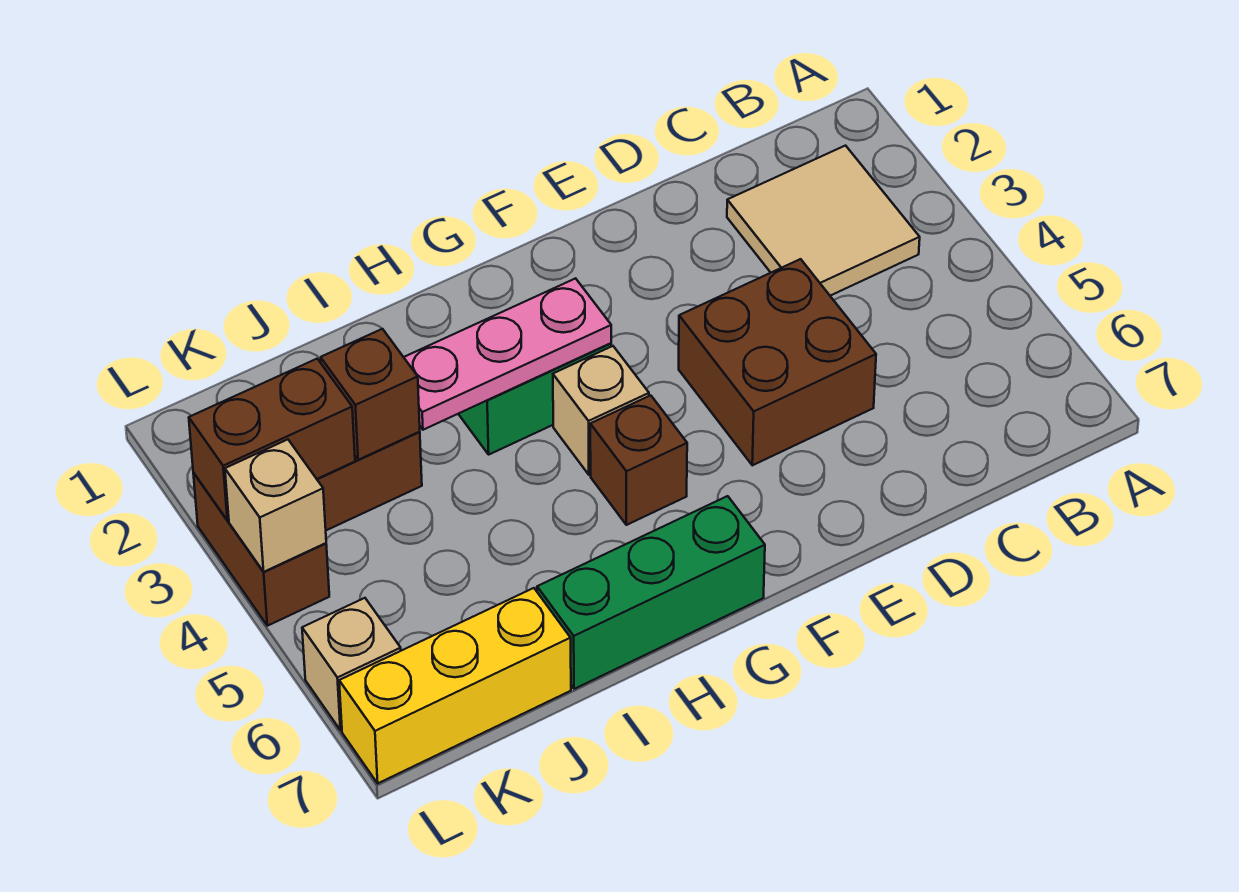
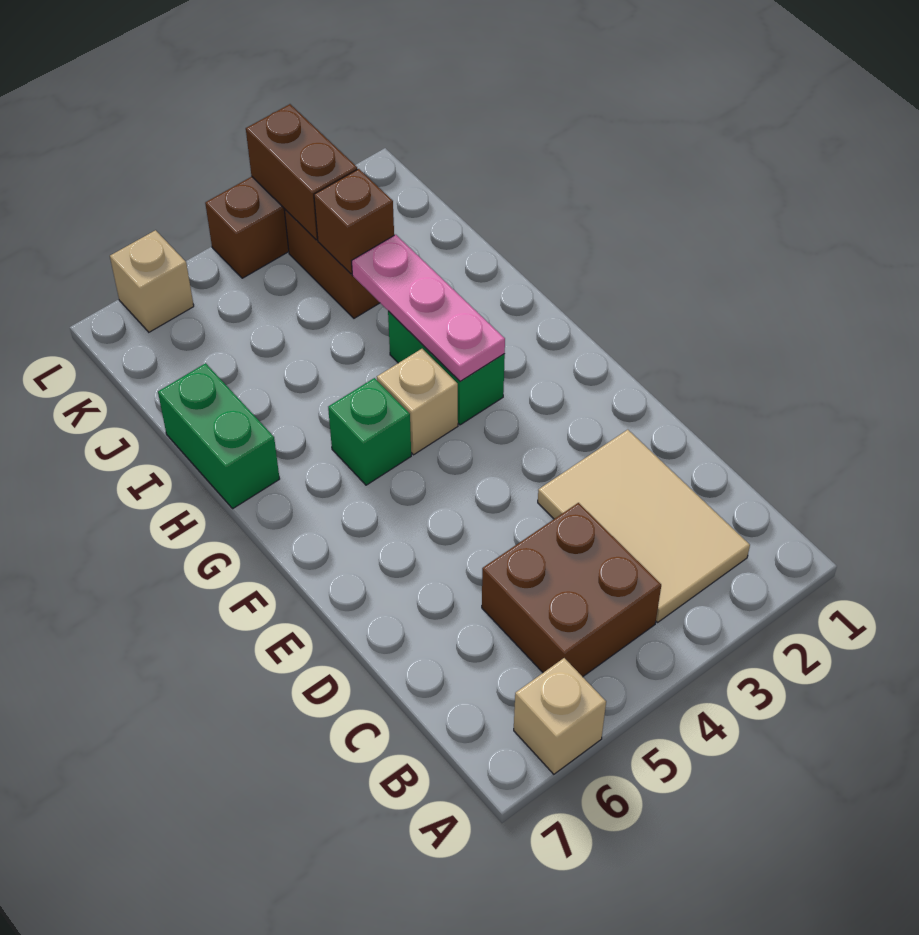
tan tile B2:C3 level 1 -> tan tile B2:D3 level 1
brown brick D4:E5 level 1 -> brown brick B4:C5 level 1
brown brick G5 level 1 -> green brick G5 level 1
green brick G7:I7 level 1 -> green brick H7:I7 level 1
yellow brick J7:L7 level 1 -> none
tan brick L4 level 2 -> tan brick A6 level 1

